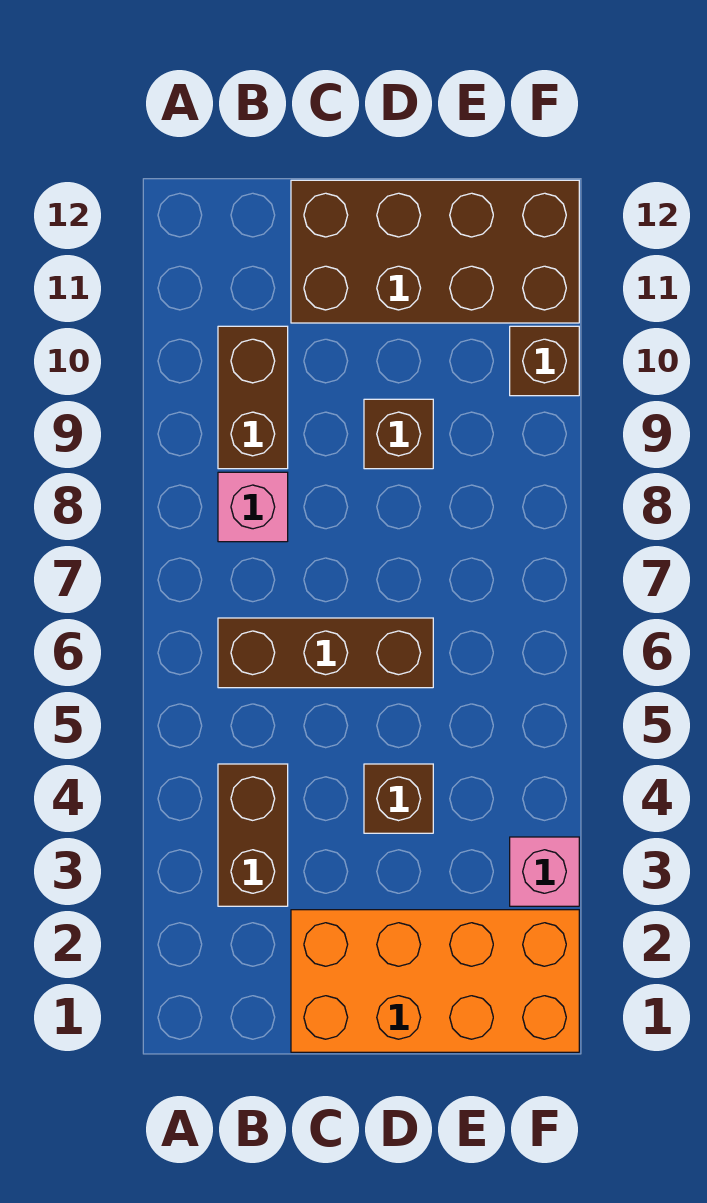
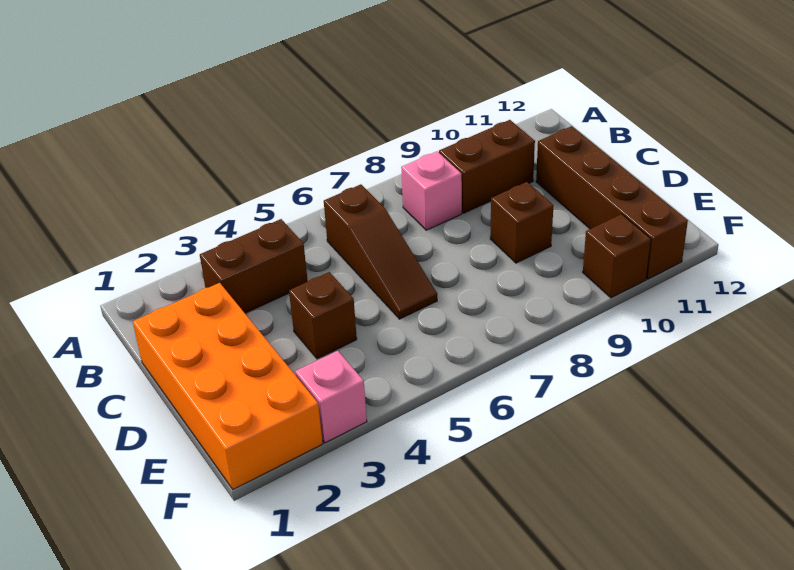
brown brick B6:D6 level 1 -> brown slope B6:D6 level 1 top B
brown brick C11:F12 level 1 -> brown brick C11:F11 level 1

